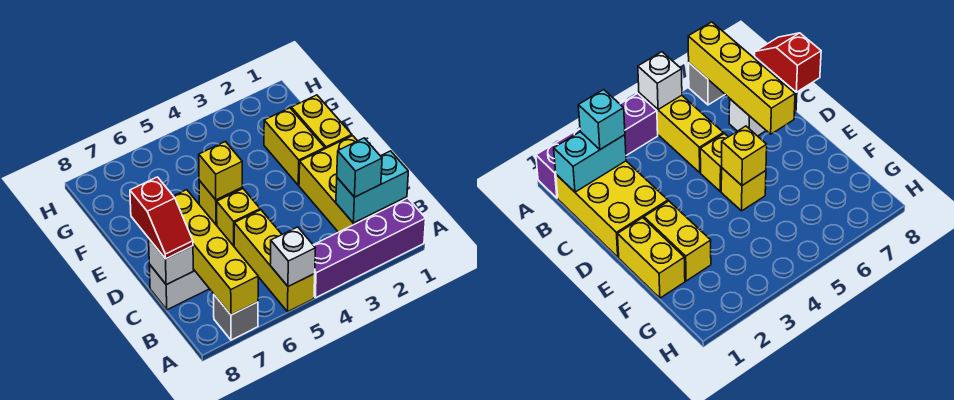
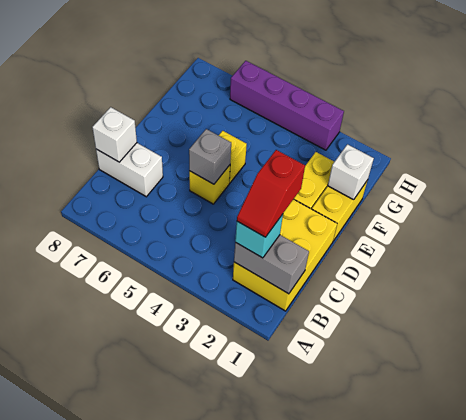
purple brick A1:A4 level 1 -> purple brick H3:H6 level 1
yellow brick A5:C5 level 1 -> none
white brick A5 level 2 -> white brick F1 level 2
grey brick A7 level 1 -> grey brick D5 level 2
yellow brick A7:D7 level 2 -> none
cyan brick B1:B2 level 2 -> grey brick B1:B2 level 2
red slope C8:D8 level 3 top D -> red slope B2:C2 level 4 top C
yellow brick E5 level 2 -> none

